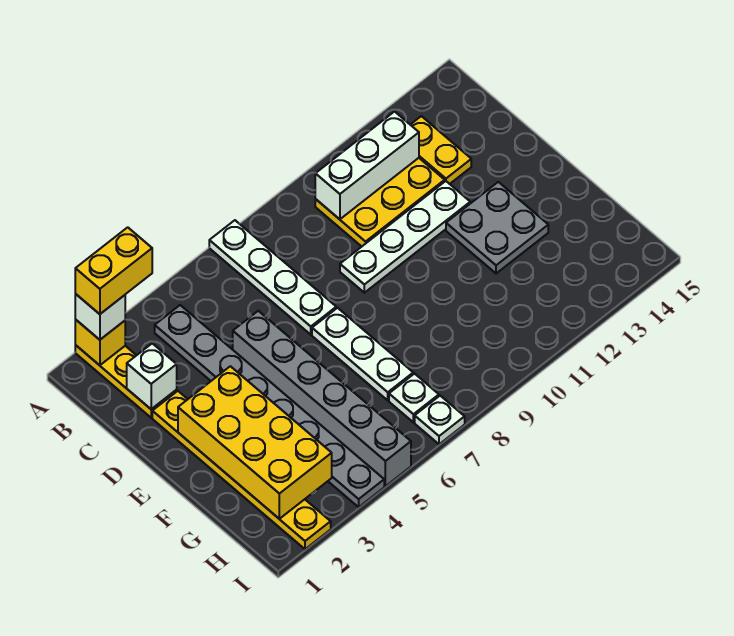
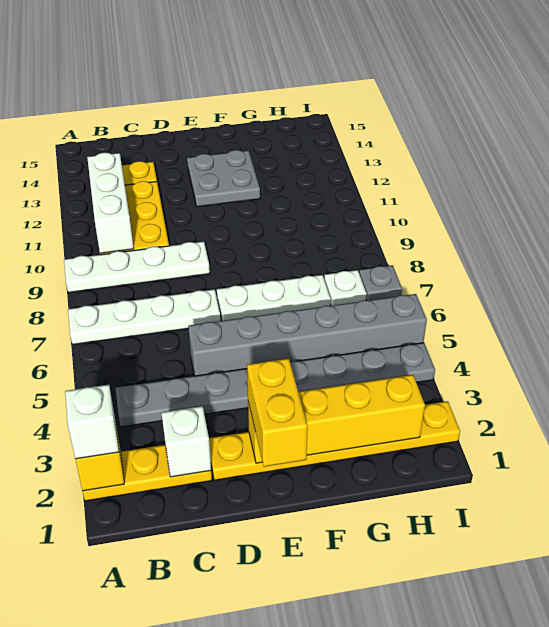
yellow brick A2:A3 level 4 -> yellow brick E1:E2 level 3
white plate D9:D12 level 1 -> white plate A9:D9 level 1
yellow brick E2:H3 level 2 -> yellow brick E2:H2 level 2
white plate I7 level 1 -> grey plate I7 level 1

